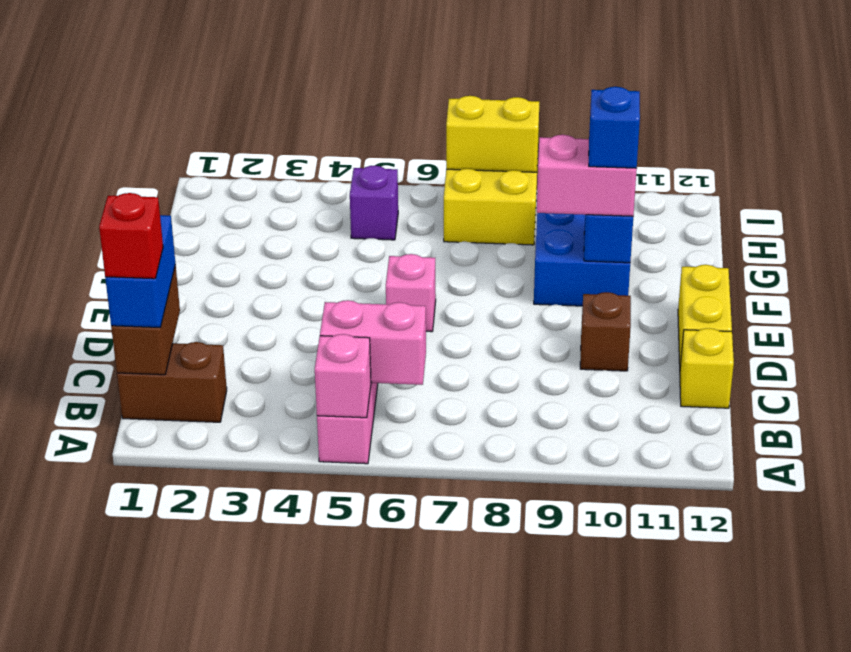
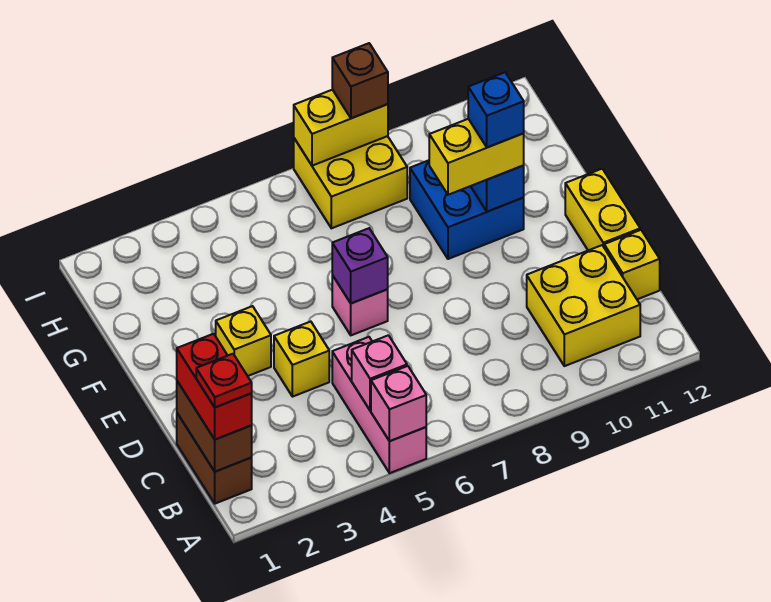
brown brick B1:B2 level 1 -> brown brick B1:C1 level 1
blue brick B1:C1 level 3 -> red brick B1:C1 level 3
red brick B1 level 4 -> red plate B1 level 4
pink brick B5:B6 level 2 -> pink brick B5 level 2
none -> yellow brick B10:C11 level 1
none -> yellow brick D4 level 1
brown brick D10 level 1 -> brown brick I8 level 3
none -> yellow brick E3 level 1
pink brick F9:F10 level 3 -> yellow brick F9:F10 level 3
purple brick H5 level 1 -> purple brick E6 level 2

